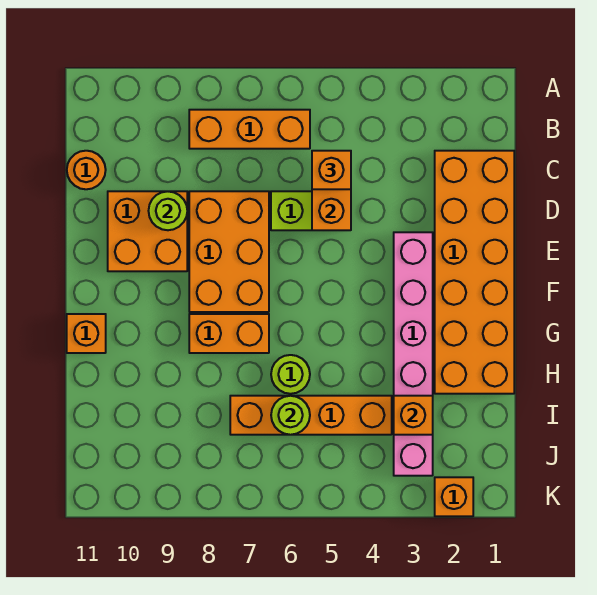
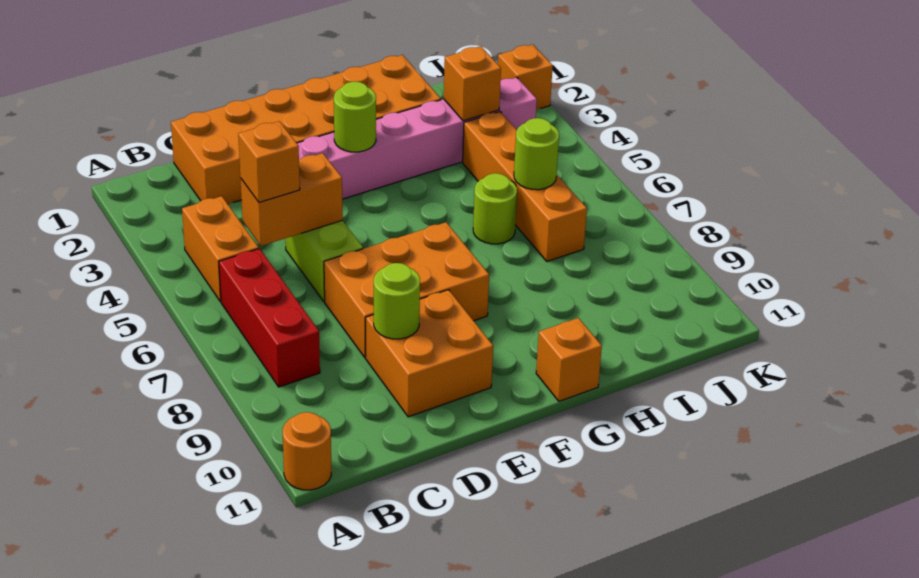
orange brick B6:B8 level 1 -> red brick B6:B8 level 1
orange round brick C11 level 1 -> orange round brick A11 level 1
none -> lime round brick F3 level 2
orange brick G7:G8 level 1 -> orange brick B4:B5 level 1

